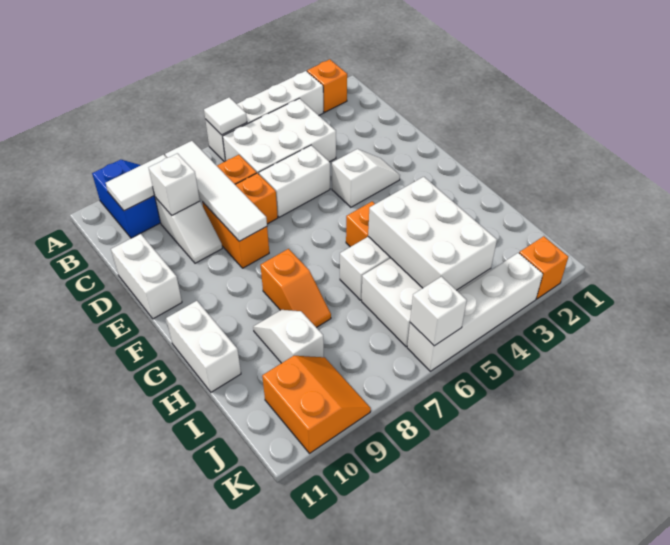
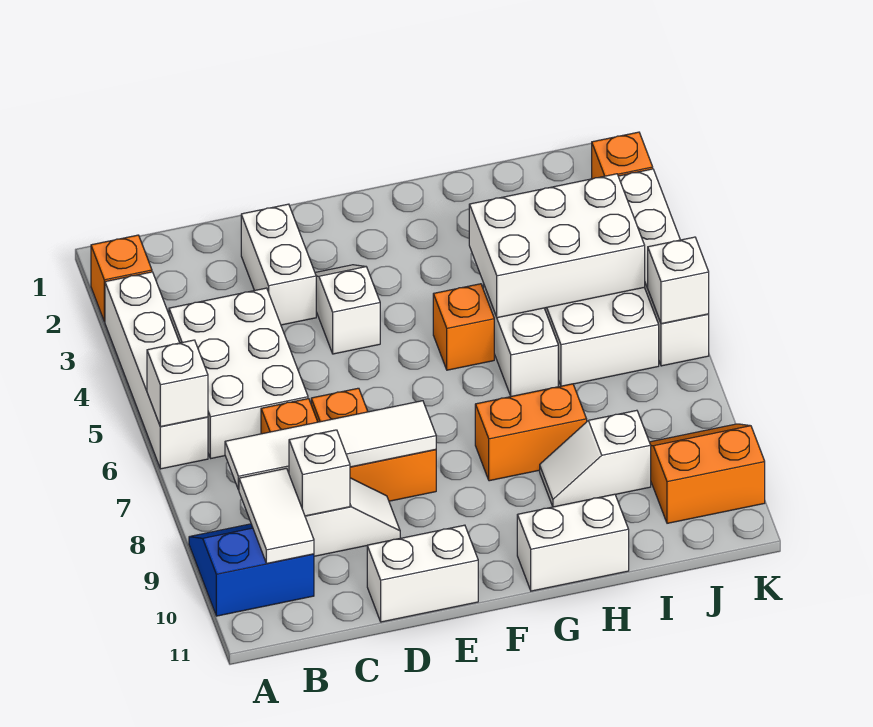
white tile A6 level 2 -> white brick A6 level 2
white brick D5:D6 level 1 -> white brick D2:D3 level 1
orange slope G8:H8 level 1 top G -> orange brick G8:H8 level 1

